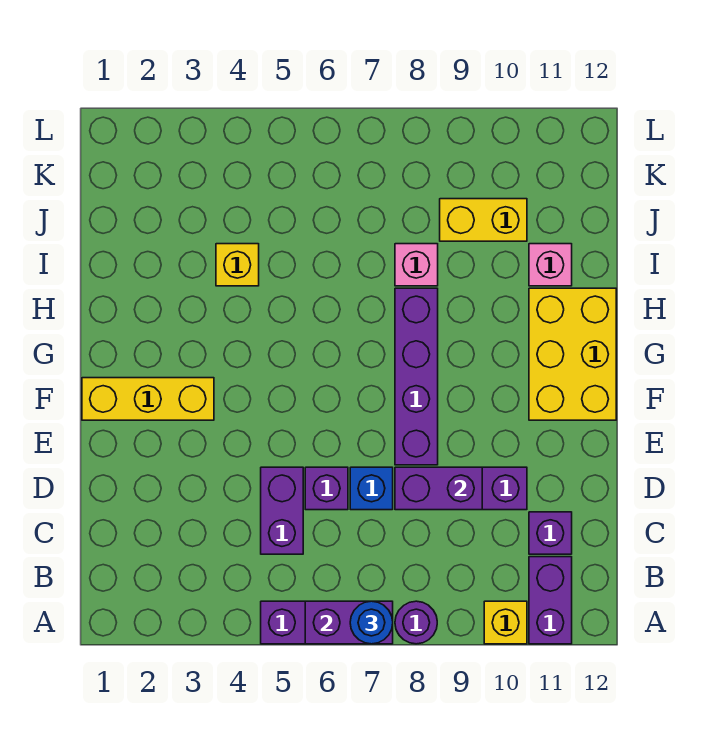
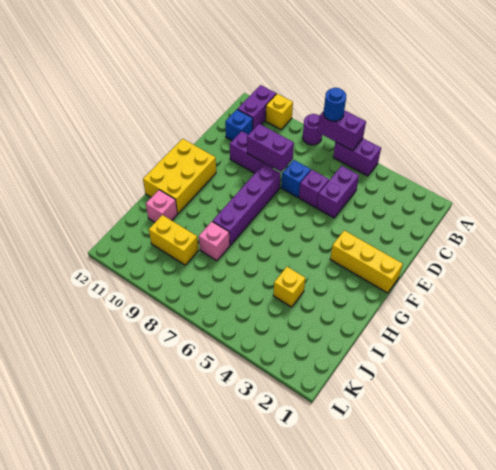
purple brick C11 level 1 -> blue brick C11 level 1

